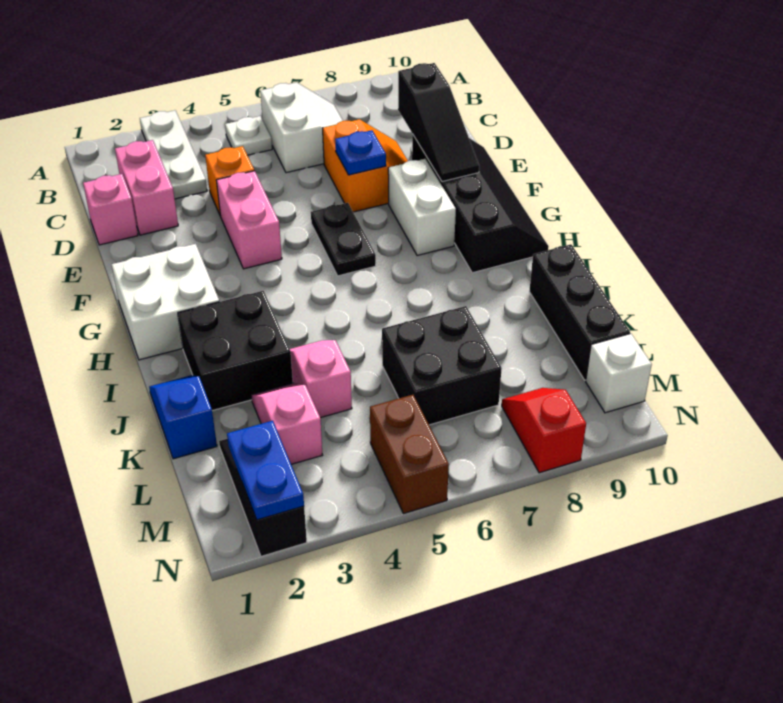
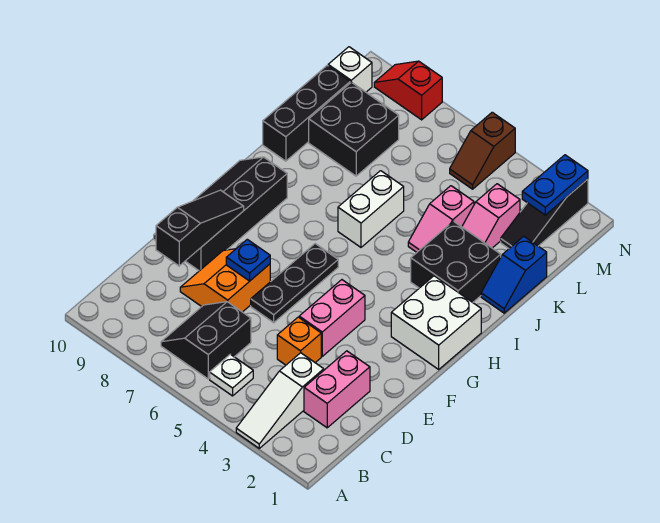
white plate A3:C3 level 1 -> white slope A3:C3 level 1 top C
white slope B6:C7 level 1 top 6 -> black slope B6:C7 level 1 top 6
pink brick D1 level 1 -> none
black plate F6:G6 level 1 -> black plate E6:G6 level 1
white brick F8:G8 level 1 -> white brick I6:J6 level 1
black brick K6:L7 level 1 -> black brick K8:L9 level 1
brown brick M5:N5 level 1 -> brown slope M5:N5 level 1 top N
red slope M8:N8 level 1 top N -> red slope N8:N9 level 1 top 8

